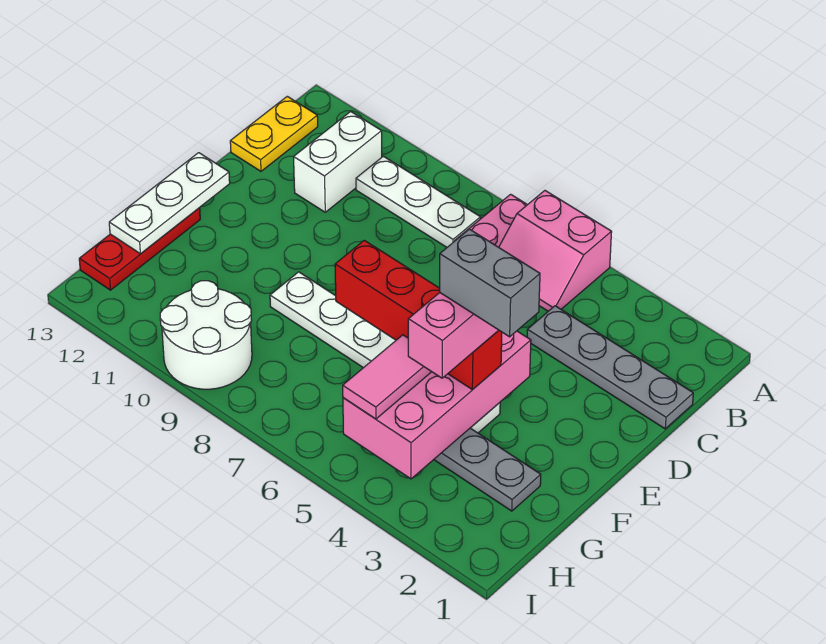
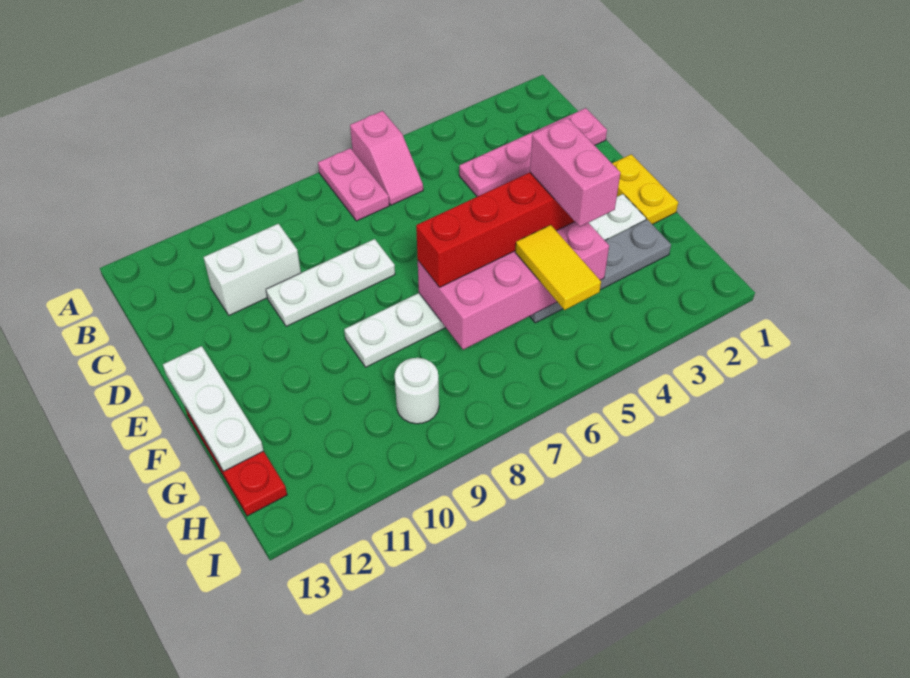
pink slope A5:B6 level 1 top A -> pink slope A6:B6 level 1 top A
white plate B8:B10 level 1 -> white plate D8:D10 level 1
white brick B11:C11 level 1 -> white brick C10:C11 level 1
yellow plate B13:C13 level 1 -> yellow plate E1:F1 level 1
grey plate C1:C4 level 1 -> pink plate C1:C4 level 1
pink brick E4:H5 level 2 -> pink brick F4:G7 level 2
grey brick F3:F4 level 5 -> none
white plate F4:F9 level 1 -> white plate F2:F9 level 1
pink tile G5:H5 level 3 -> yellow tile G5:H5 level 3
white round brick H9:I10 level 1 -> white round brick H9 level 1

